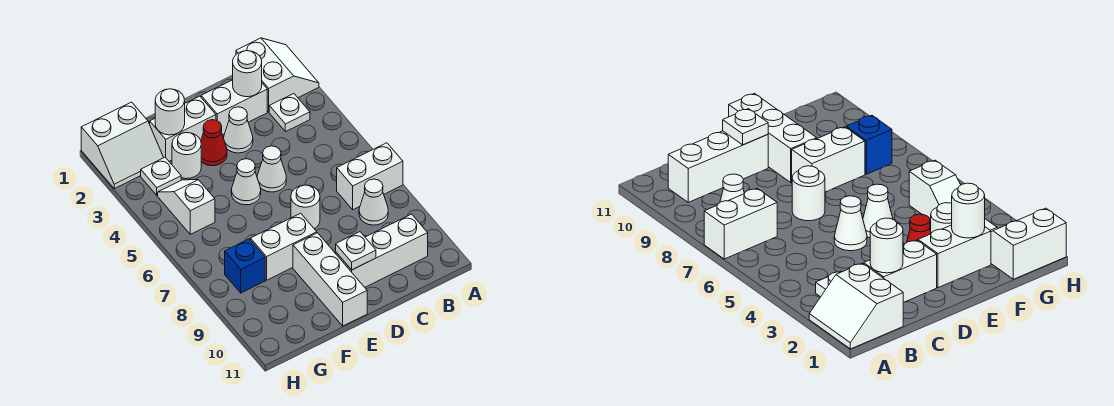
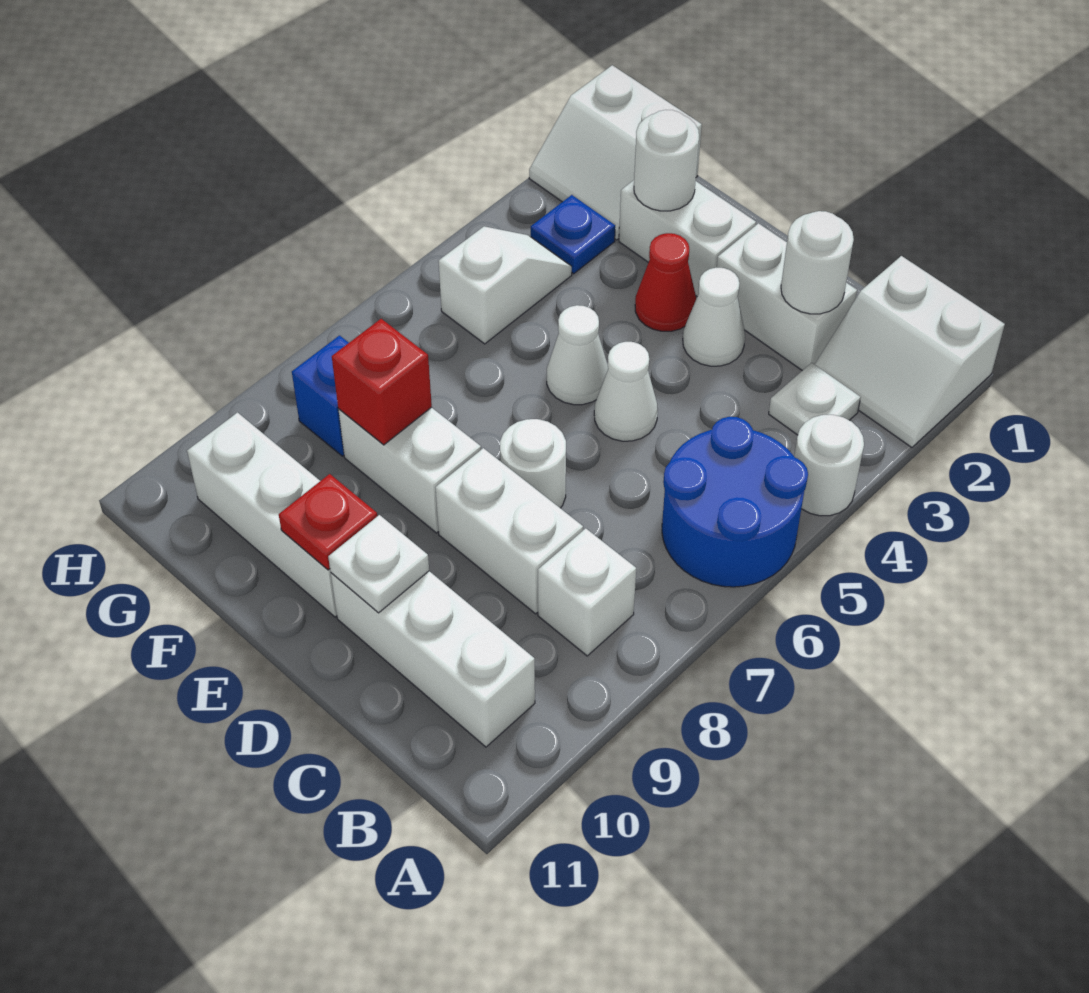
white slope A1:B2 level 1 top B -> white slope A1:B2 level 1 top 1
none -> blue round brick A5:B6 level 1
white brick A7:B7 level 1 -> white brick C8:D8 level 1
white cone B8 level 1 -> white brick B8 level 1
white brick E9:E11 level 1 -> white brick E10:G10 level 1
none -> red plate E10 level 2
white round brick F3 level 1 -> white round brick A4 level 1
none -> red brick F8 level 2
white plate G3 level 1 -> blue plate G3 level 1

